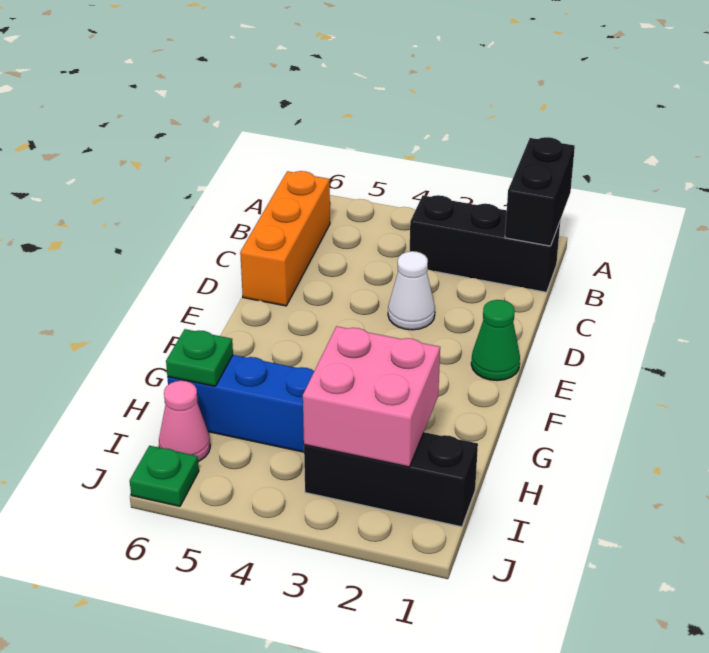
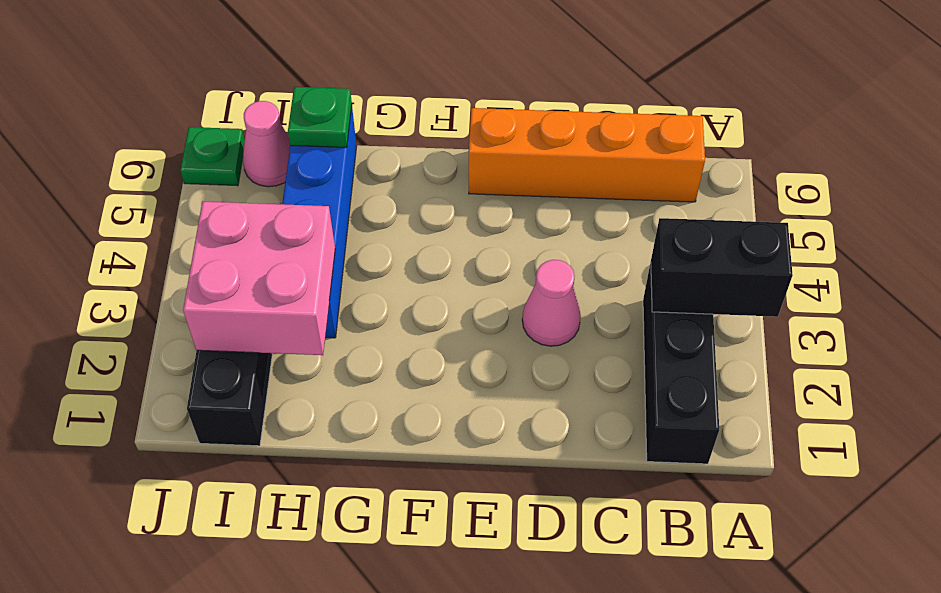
black brick A1:B1 level 2 -> black brick A3:B3 level 2
orange brick B6:D6 level 1 -> orange brick B6:E6 level 1
white cone D3 level 1 -> pink cone D3 level 1
green cone E1 level 1 -> none

